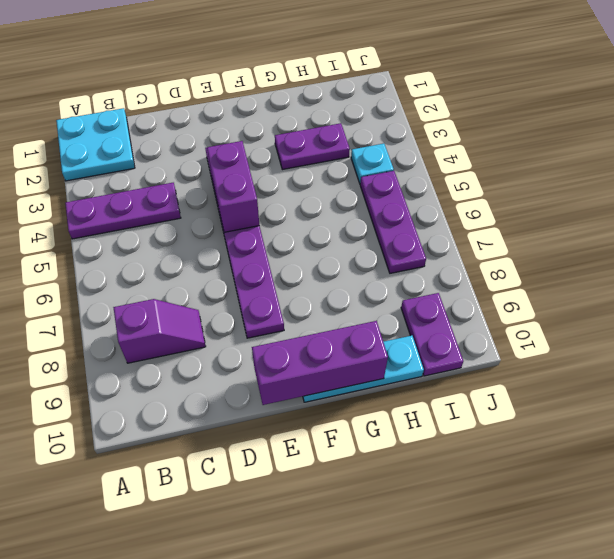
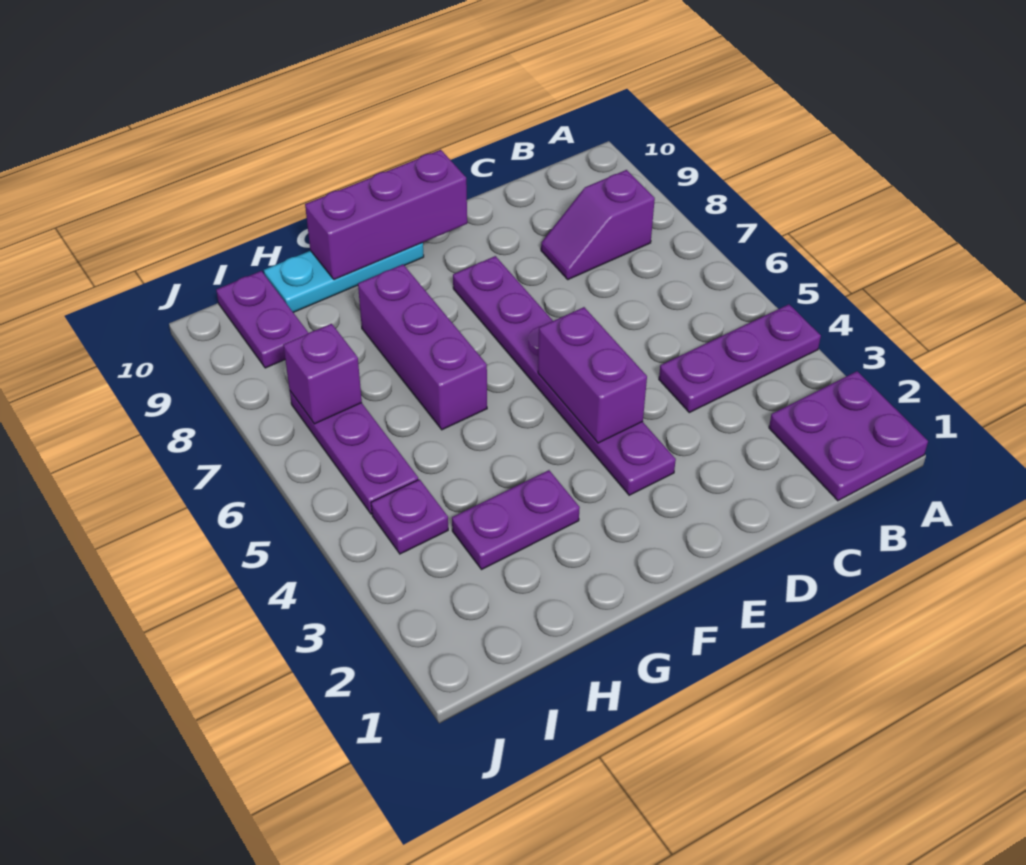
cyan plate A1:B2 level 1 -> purple plate A1:B2 level 1
none -> purple brick G6:G8 level 1
cyan plate I4 level 1 -> purple plate I4 level 1
none -> purple brick I7 level 2

